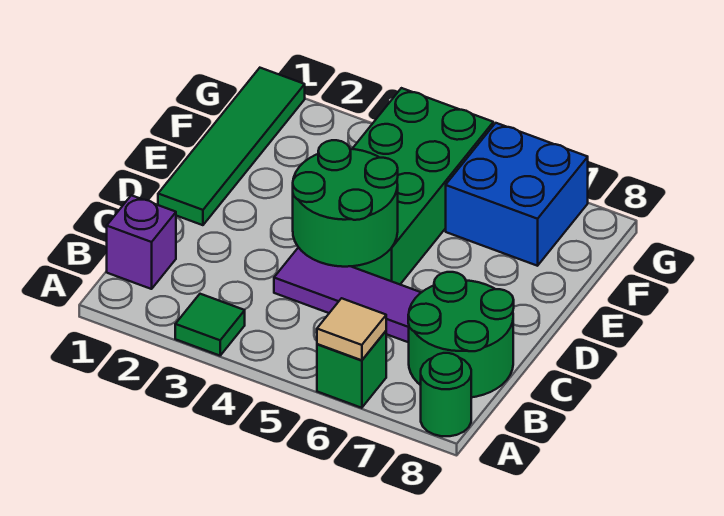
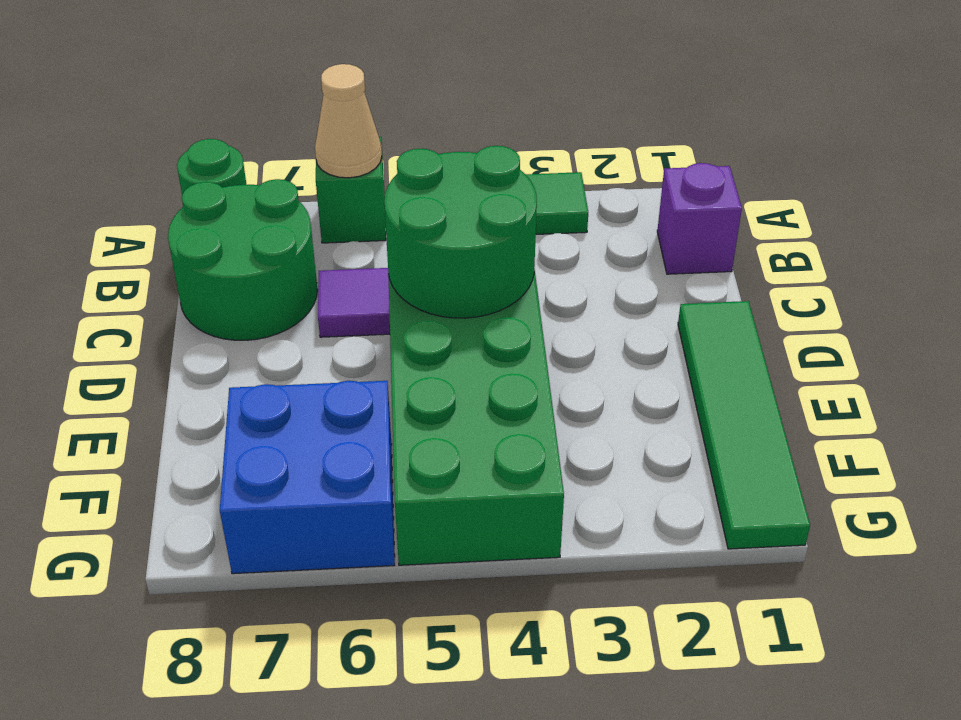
tan tile A6 level 2 -> tan cone A6 level 2

